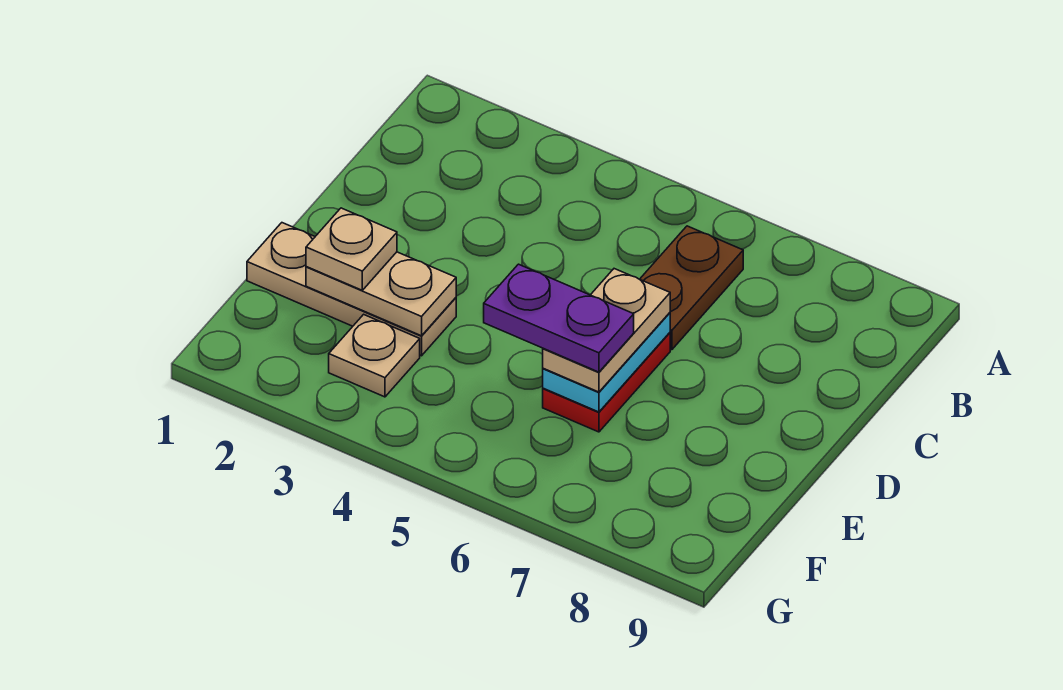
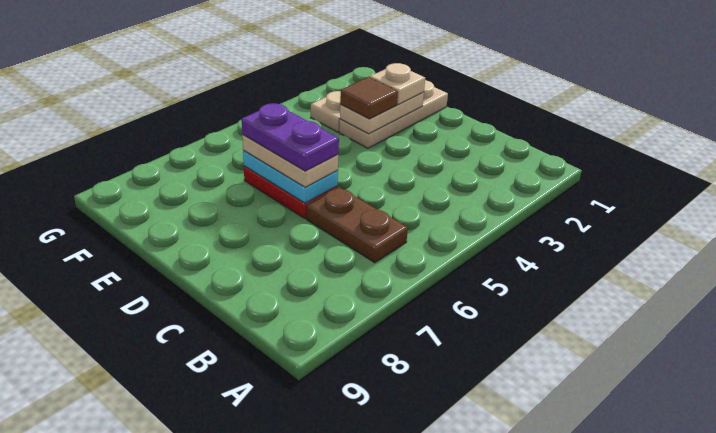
none -> brown tile E3 level 3
purple plate E5:E6 level 4 -> purple plate D6:E6 level 4

